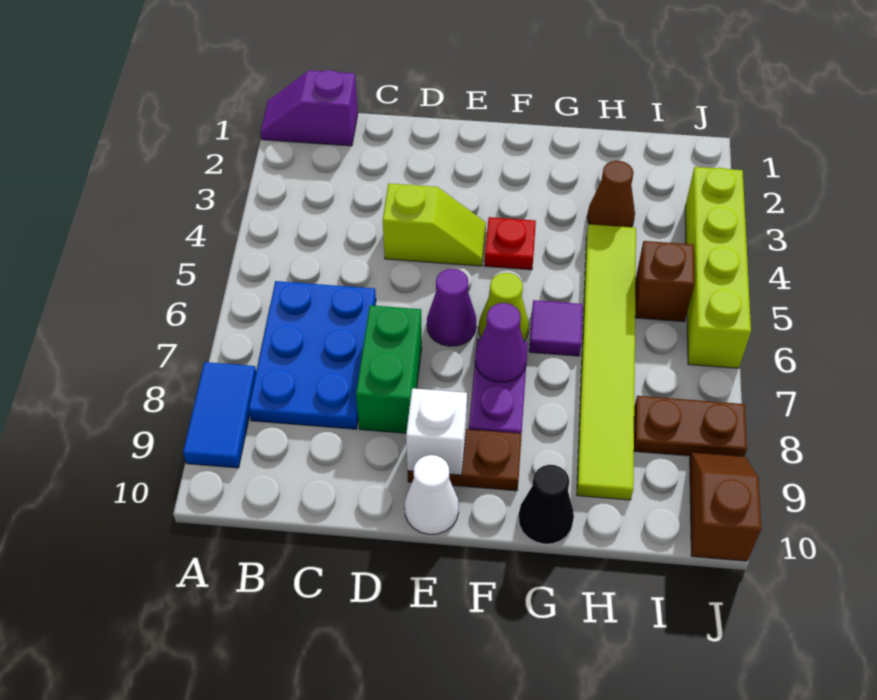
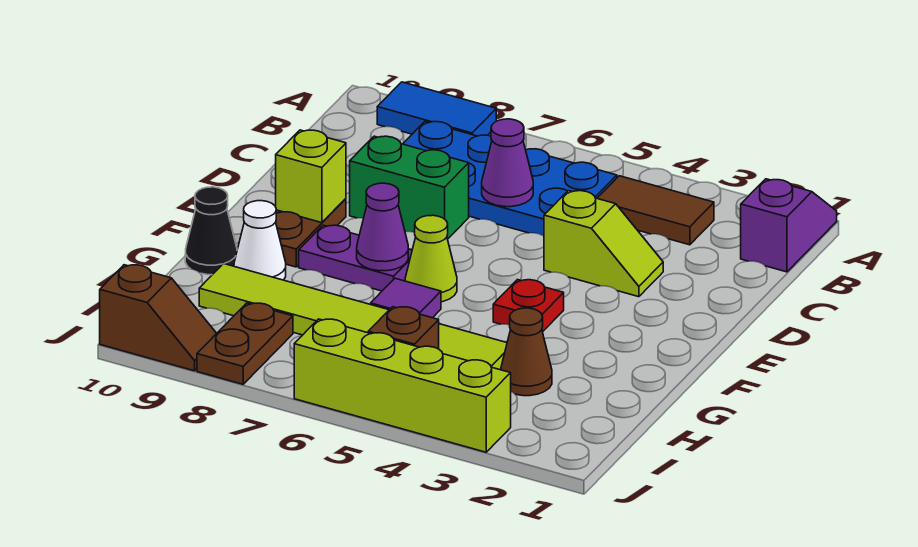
none -> brown tile B3:B4 level 1
blue plate B6:C8 level 1 -> blue plate B5:C8 level 1
lime slope D4:E4 level 1 top D -> lime slope D3:D4 level 1 top 4
purple cone E6 level 1 -> purple cone C6 level 2
white brick E9 level 2 -> lime brick E9 level 2
white cone E10 level 1 -> white cone G9 level 1

